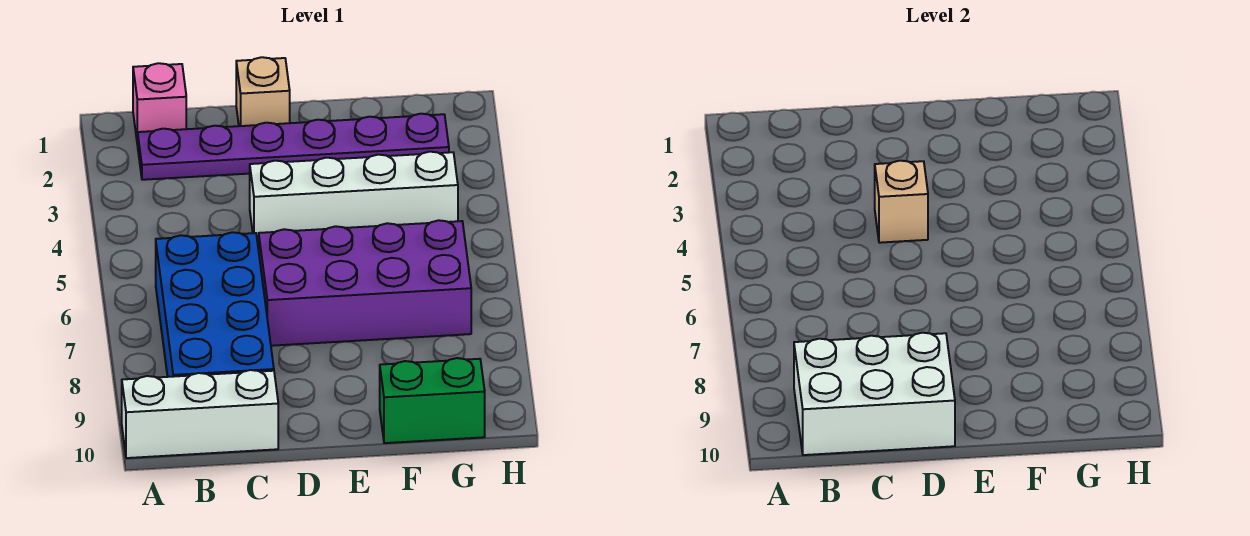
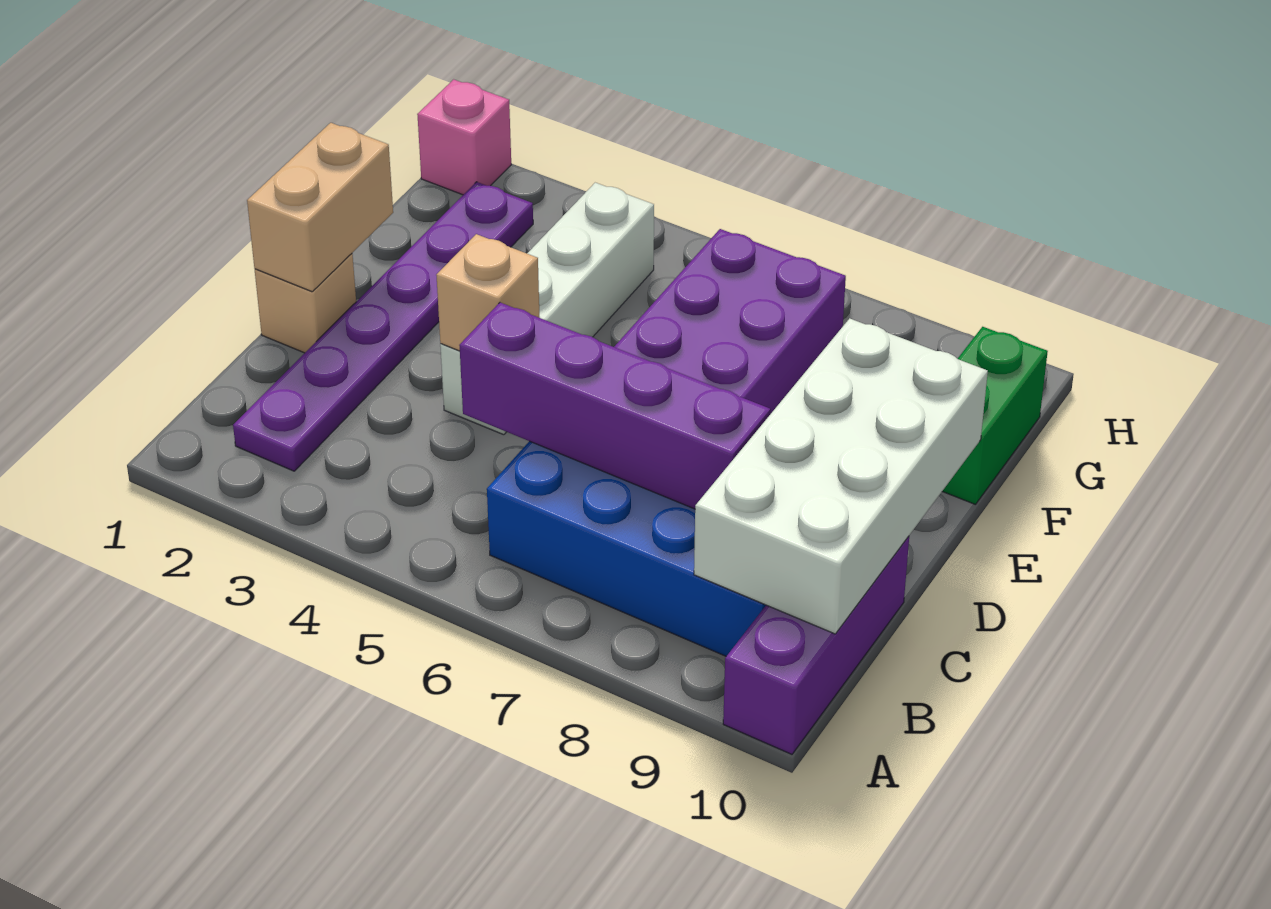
white brick A10:C10 level 1 -> purple brick A10:C10 level 1
pink brick B1 level 1 -> pink brick H1 level 1
white brick B9:D10 level 2 -> white brick B9:E10 level 2
none -> purple brick C5:C8 level 2
none -> tan brick D1:E1 level 2

